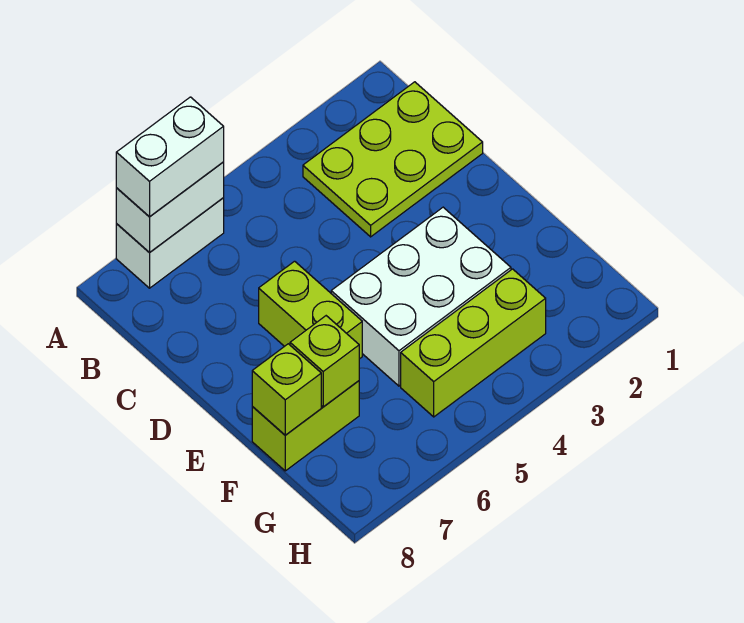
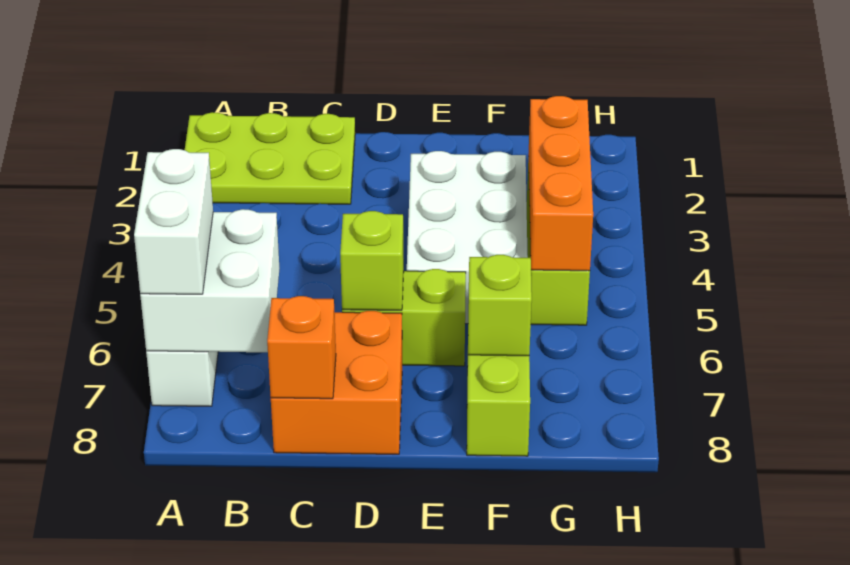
white brick A6:A7 level 2 -> white brick A6:B7 level 2
lime plate B1:C3 level 1 -> lime plate A1:C2 level 1
none -> orange brick C7:D8 level 1
none -> orange brick C8 level 2
lime brick F8 level 2 -> lime brick D6 level 2
none -> orange brick G3:G5 level 2

